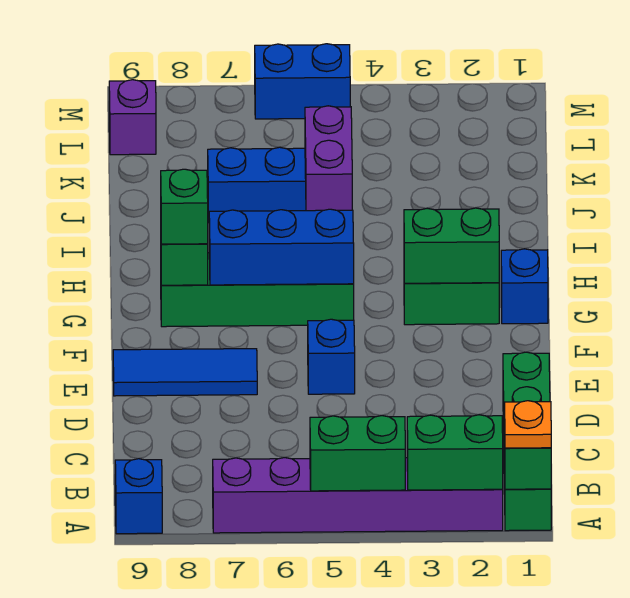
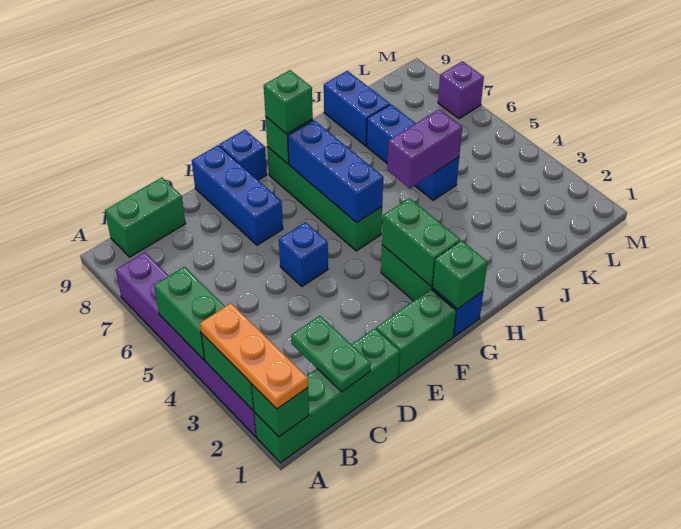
orange plate A1 level 3 -> orange plate A1:A3 level 3
blue brick A9 level 1 -> blue brick F9 level 1
none -> green brick B9:C9 level 1
none -> green plate C1:C2 level 2
none -> green brick E1:F1 level 1
blue tile E7:E9 level 1 -> blue brick E7:E9 level 1
none -> green brick G1 level 2
purple brick L9 level 1 -> purple brick M7 level 1
blue brick M5:M6 level 1 -> blue brick J8:J9 level 1

